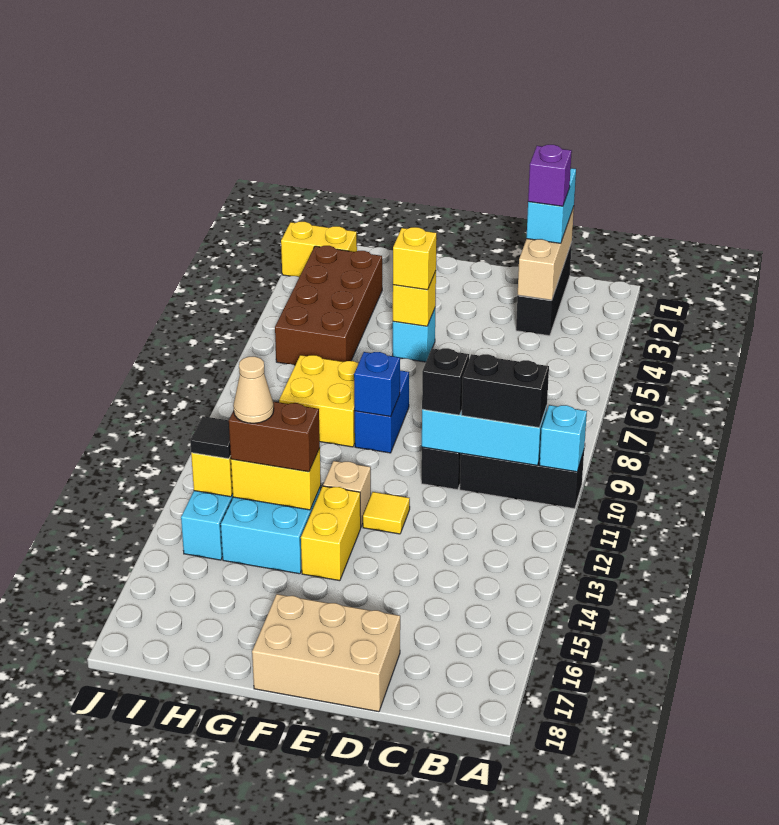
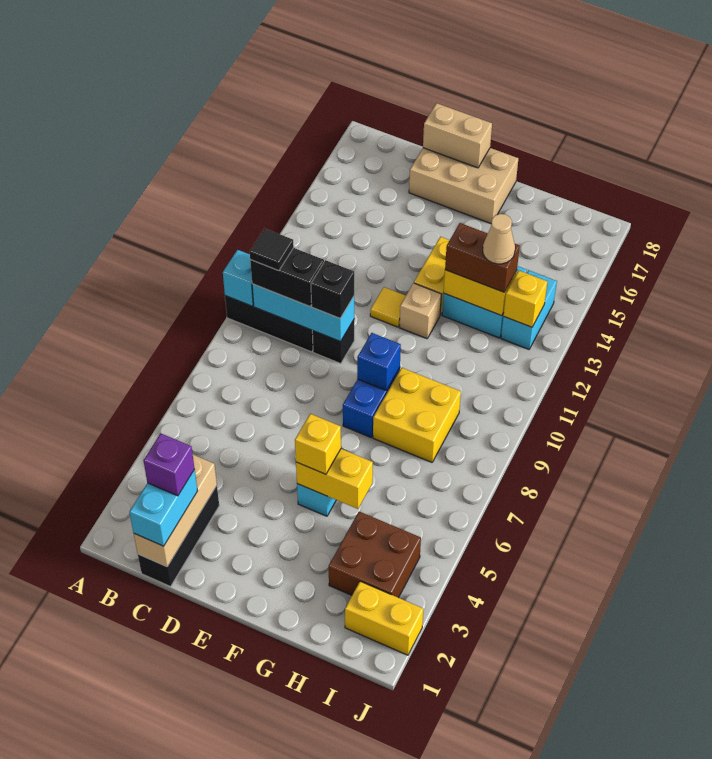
none -> tan brick D18:E18 level 2
yellow brick F5 level 2 -> yellow brick F5:G5 level 2
brown brick H3:I6 level 1 -> brown brick H3:I4 level 1
black tile I13 level 3 -> black tile B10 level 4

